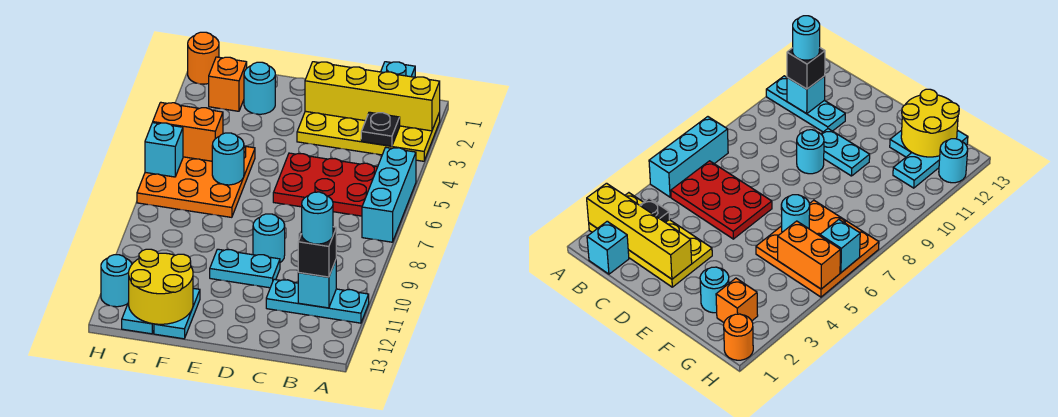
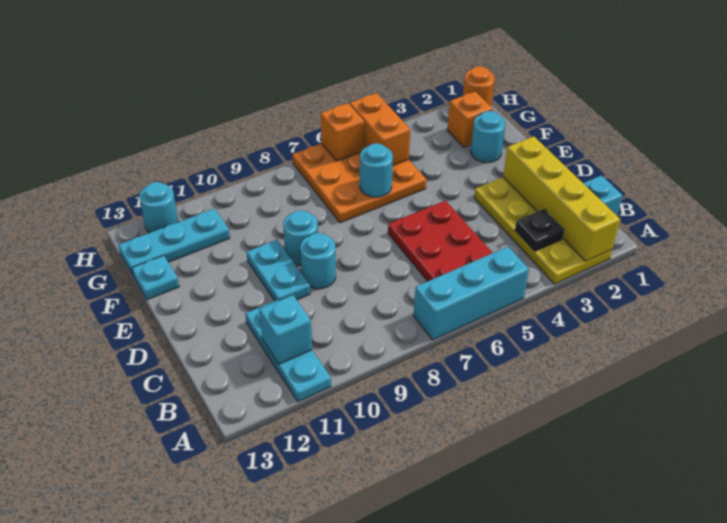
black brick B11 level 3 -> none
cyan round brick B11 level 4 -> cyan round brick E9 level 1
cyan plate F12:F13 level 1 -> cyan plate F13 level 1
yellow round brick F12:G13 level 2 -> none
cyan brick H6 level 2 -> orange brick H6 level 2

